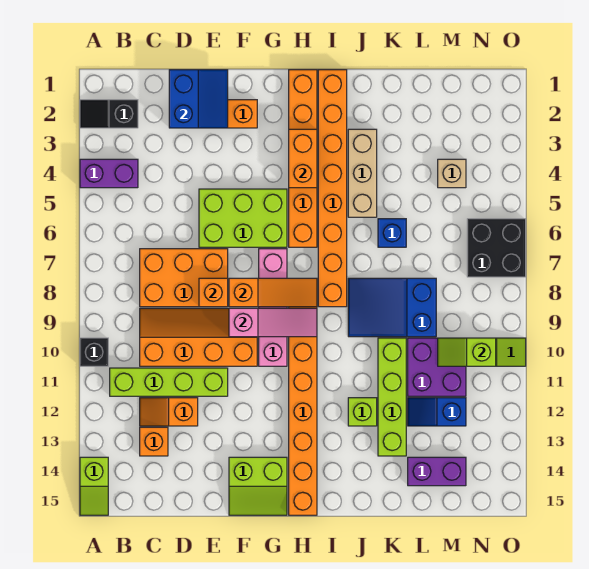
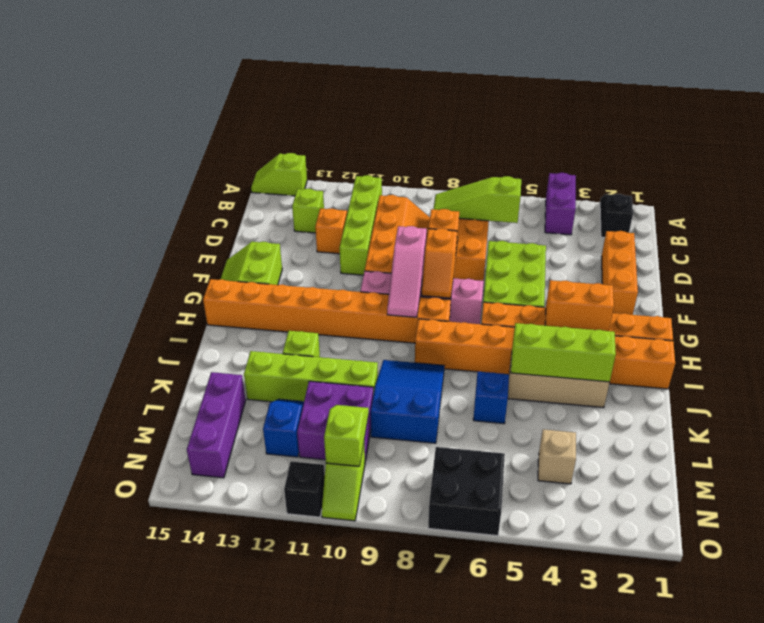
black brick A10 level 1 -> black brick O11 level 1
none -> lime slope C6:C8 level 2 top 6
orange brick C13 level 1 -> lime brick C13 level 1
blue slope D1:E2 level 2 top D -> none
orange slope F8:H8 level 2 top F -> orange slope F8:G8 level 2 top F
none -> lime brick J3:J5 level 2
purple brick L14:M14 level 1 -> purple brick L14:N14 level 1

